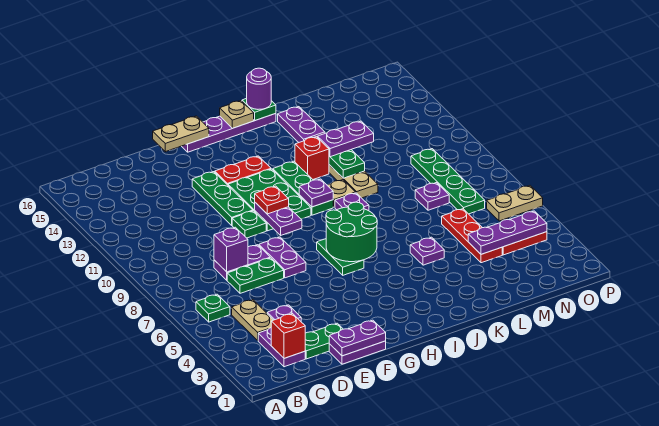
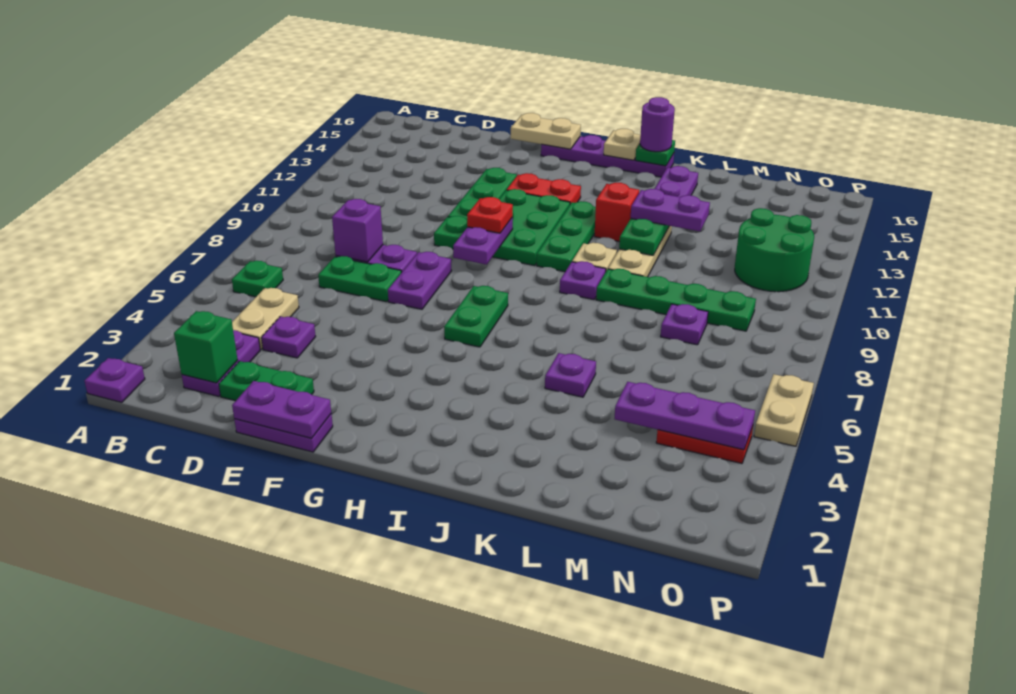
red brick C2 level 2 -> green brick C2 level 2
green round brick H6:I7 level 2 -> green round brick N11:O12 level 1
purple plate I10 level 2 -> purple plate A1 level 1
red plate M4:M6 level 1 -> none
green plate N7:N10 level 1 -> green plate K9:N9 level 1
tan plate O6:P6 level 1 -> tan plate P5:P6 level 1

